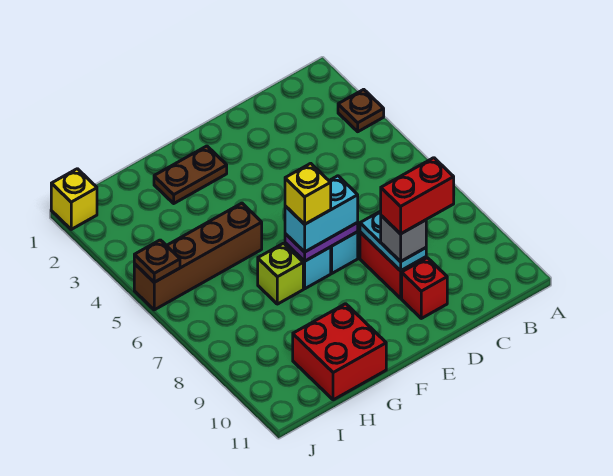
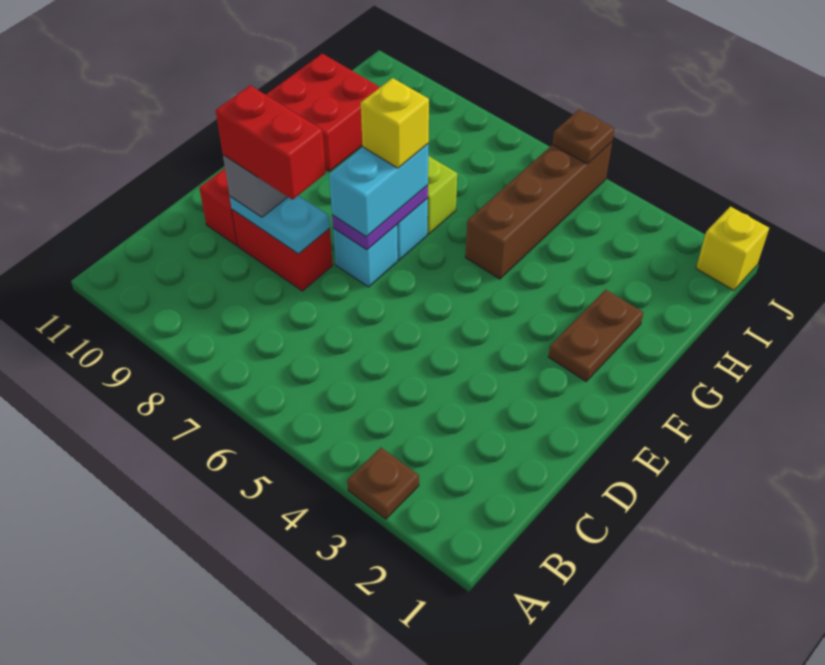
red brick C9:D9 level 4 -> red brick D8:D9 level 4

